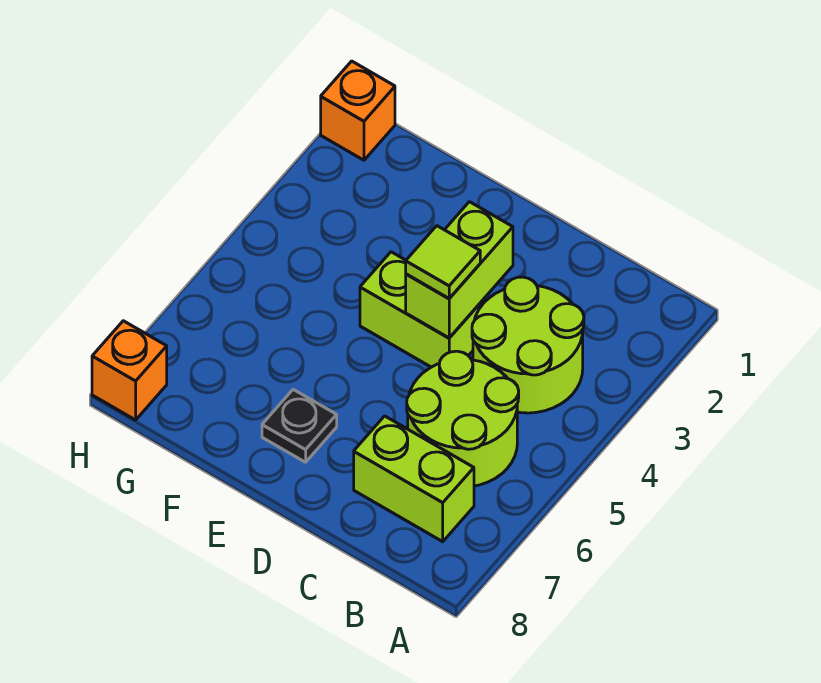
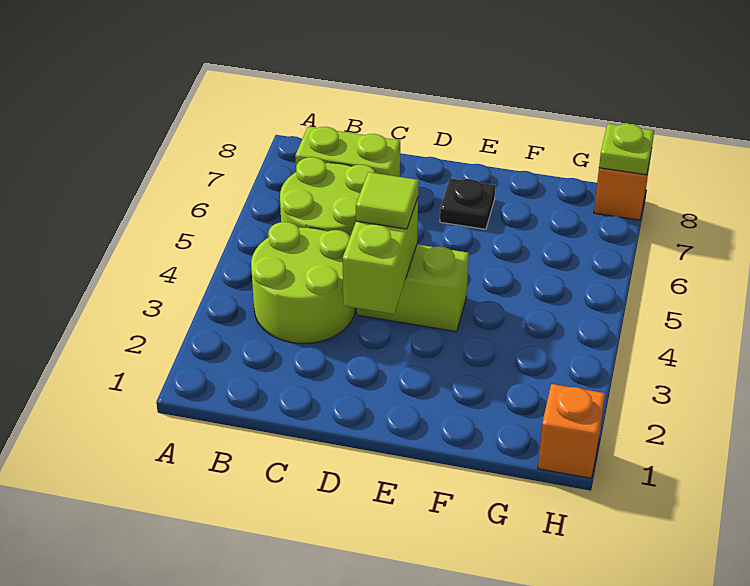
none -> lime plate H8 level 2

